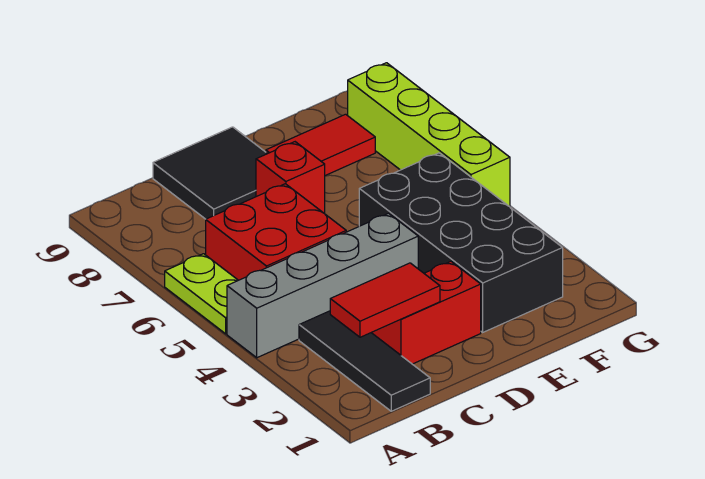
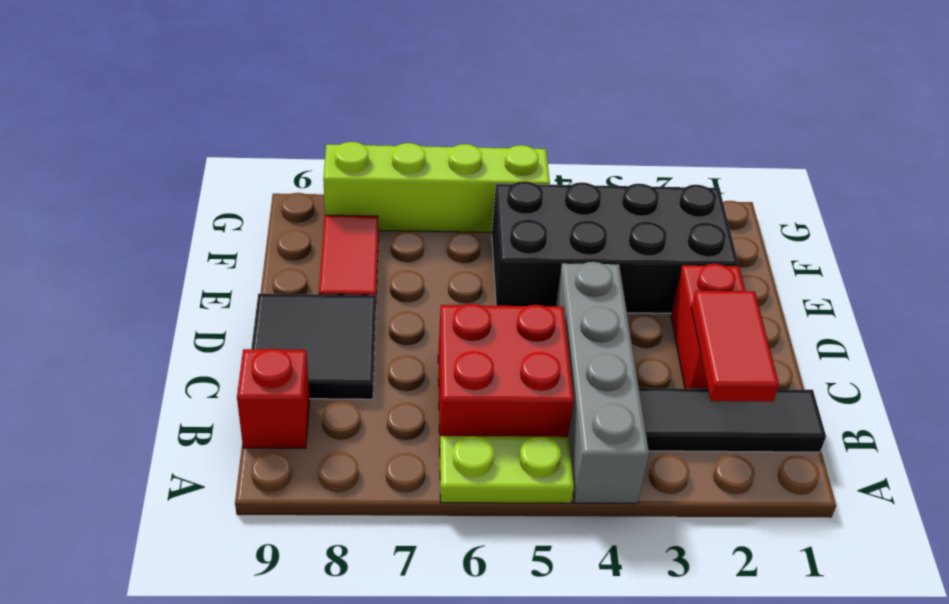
red brick D7 level 1 -> red brick B9 level 1

